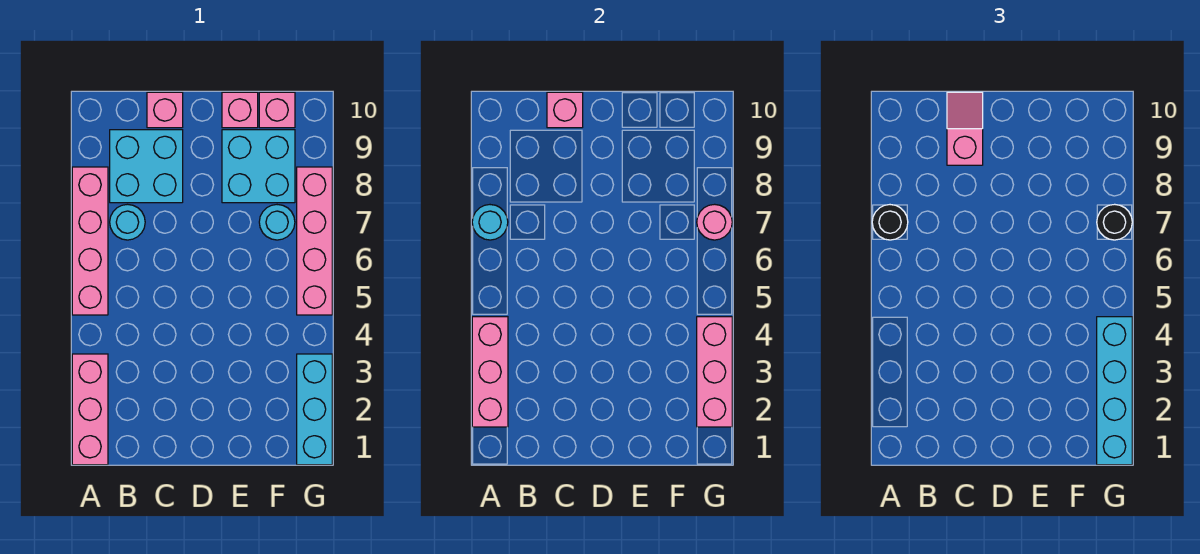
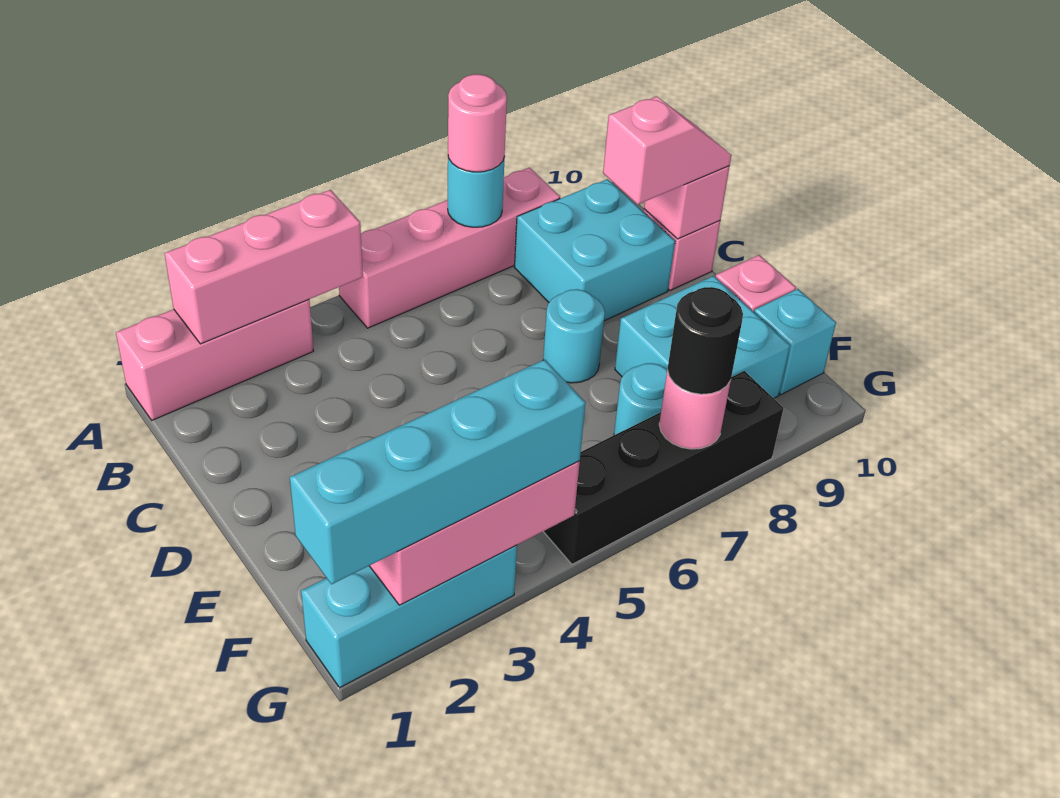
black round brick A7 level 3 -> pink round brick A7 level 3
cyan round brick B7 level 1 -> cyan round brick D7 level 1
pink brick F10 level 1 -> cyan brick F10 level 1
pink brick G5:G8 level 1 -> black brick G5:G8 level 1

